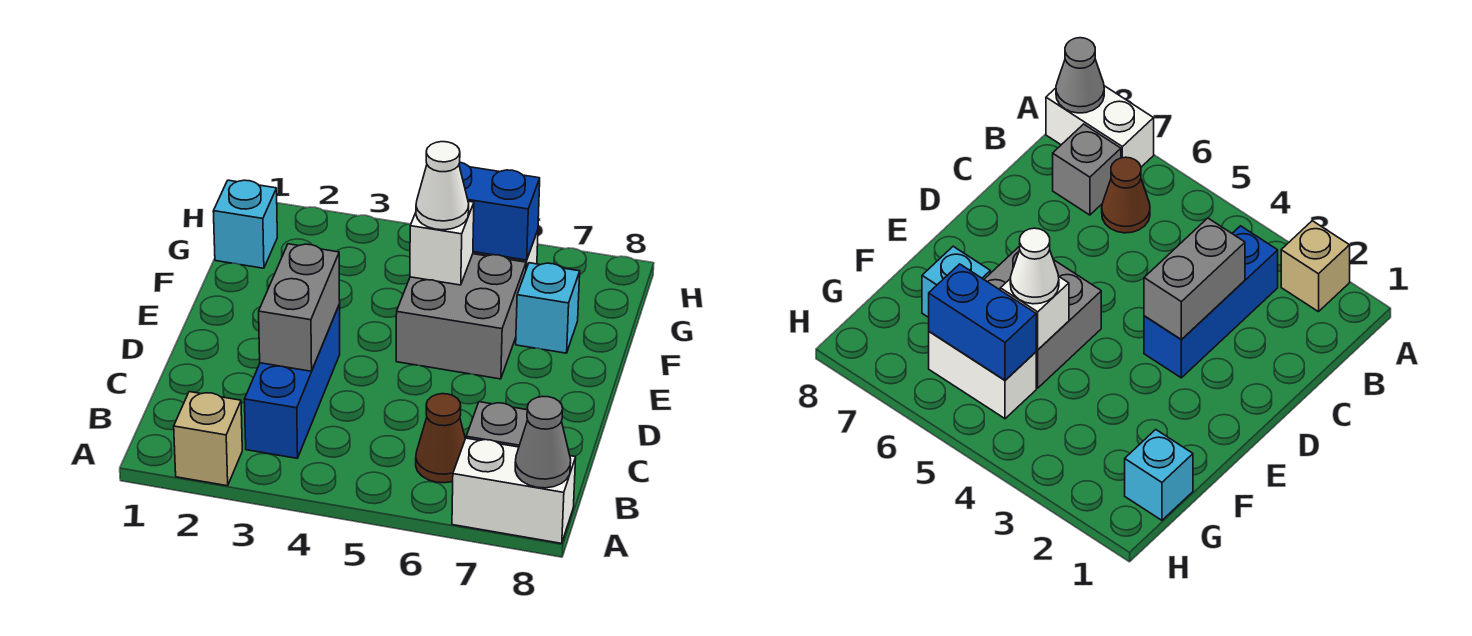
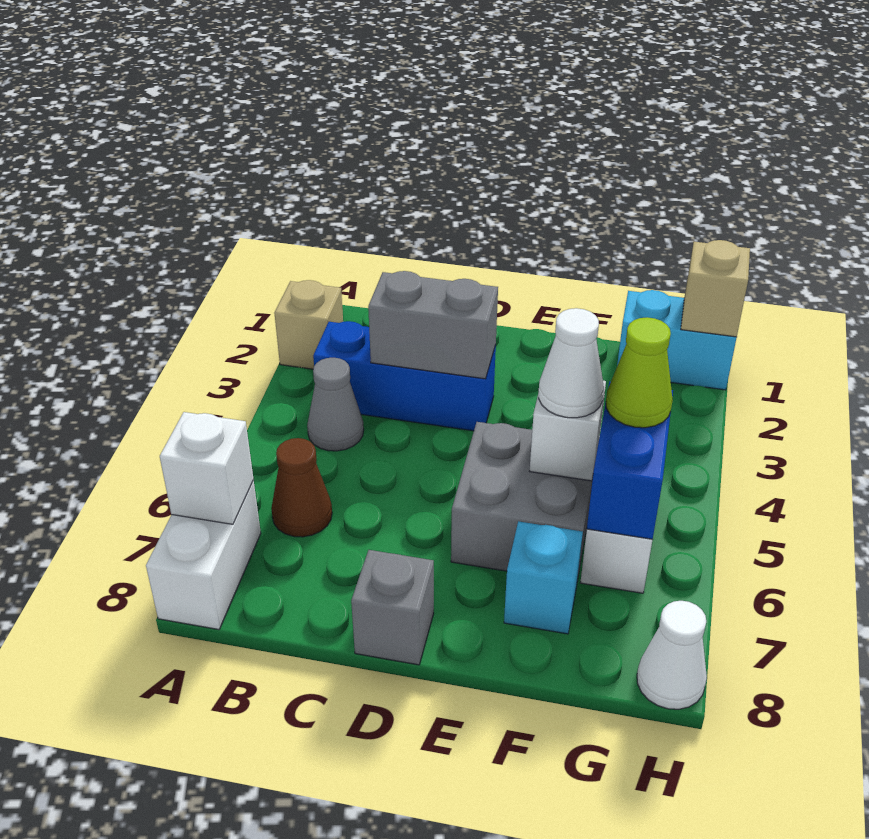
none -> white brick A7 level 2
grey cone A8 level 2 -> grey cone B4 level 1
grey brick B7 level 1 -> grey brick D8 level 1
cyan brick G1 level 1 -> cyan brick G1:H1 level 1
none -> lime cone G5 level 3
none -> tan brick H1 level 2
none -> white cone H8 level 1

